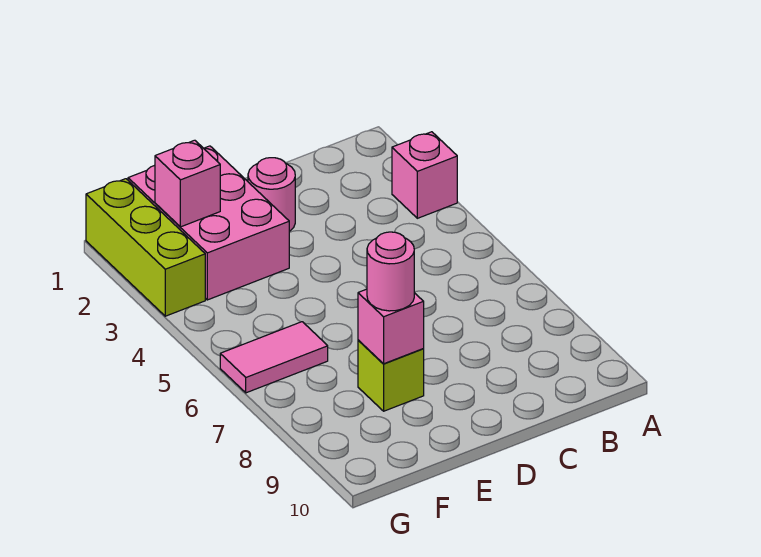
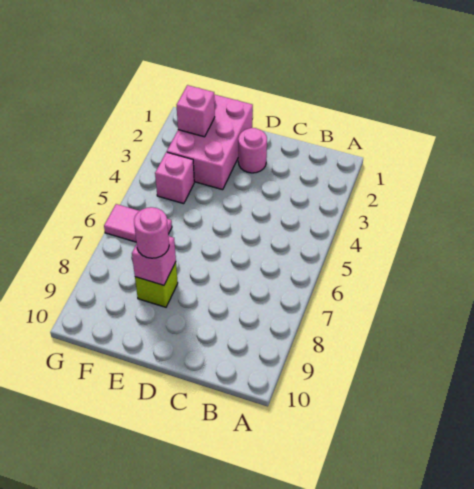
pink brick A3 level 1 -> pink brick F4 level 1
lime brick G1:G3 level 1 -> none

